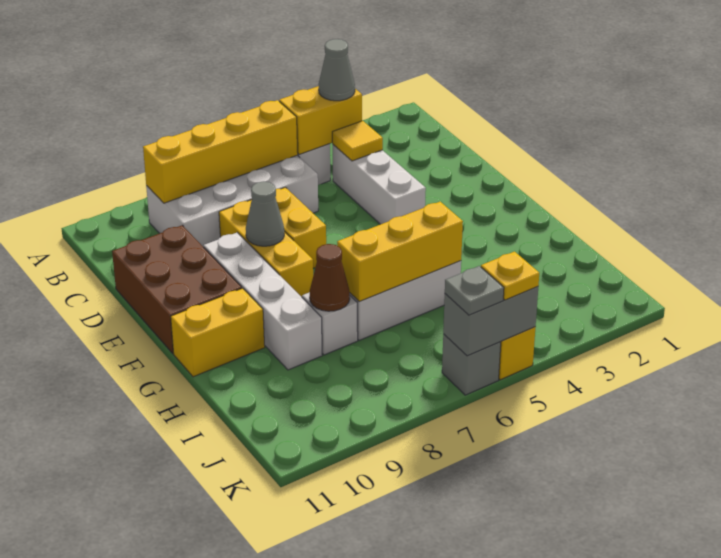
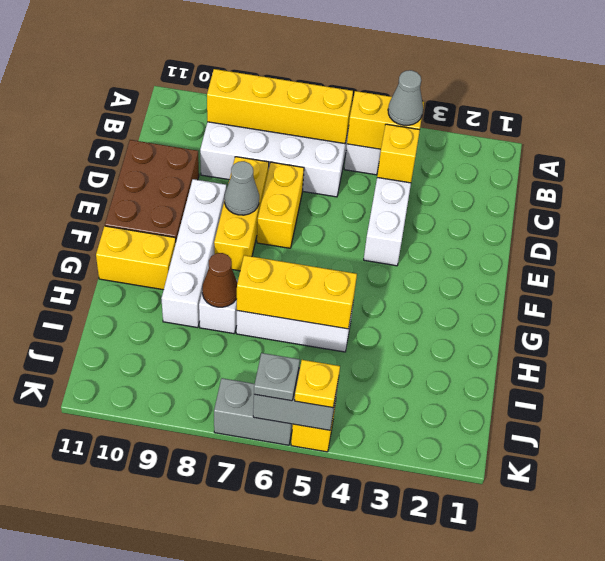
yellow tile C4 level 2 -> yellow brick C4 level 2
grey brick K6 level 1 -> grey brick K6:K7 level 1

